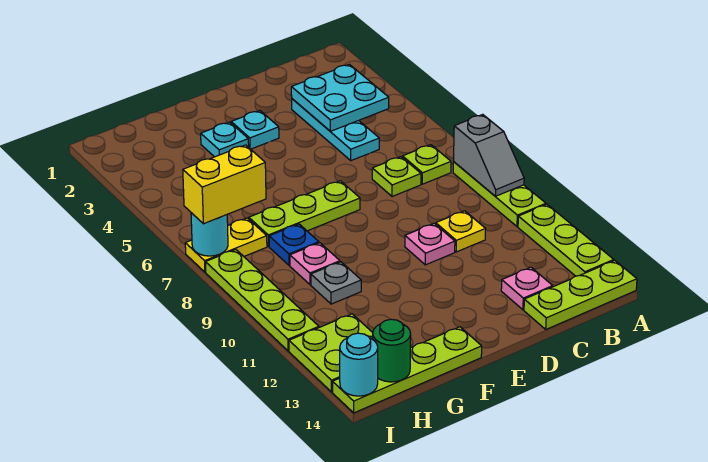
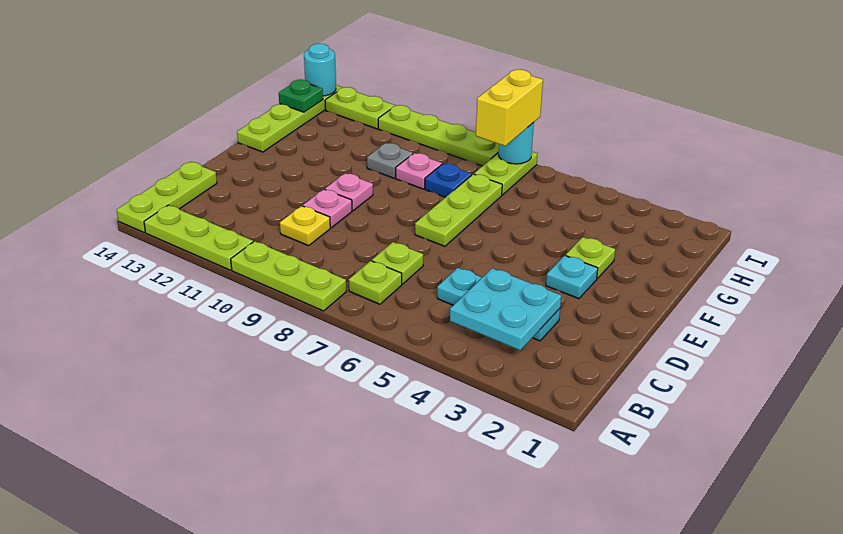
grey slope A8:A9 level 2 top 8 -> none
pink plate C13 level 1 -> pink plate E10 level 1
cyan plate F3 level 1 -> lime plate F3 level 1
yellow plate H7:I7 level 1 -> lime plate H7:I7 level 1
lime plate H12:I13 level 1 -> lime plate I12:I13 level 1
green round brick H14 level 2 -> green plate H14 level 2

